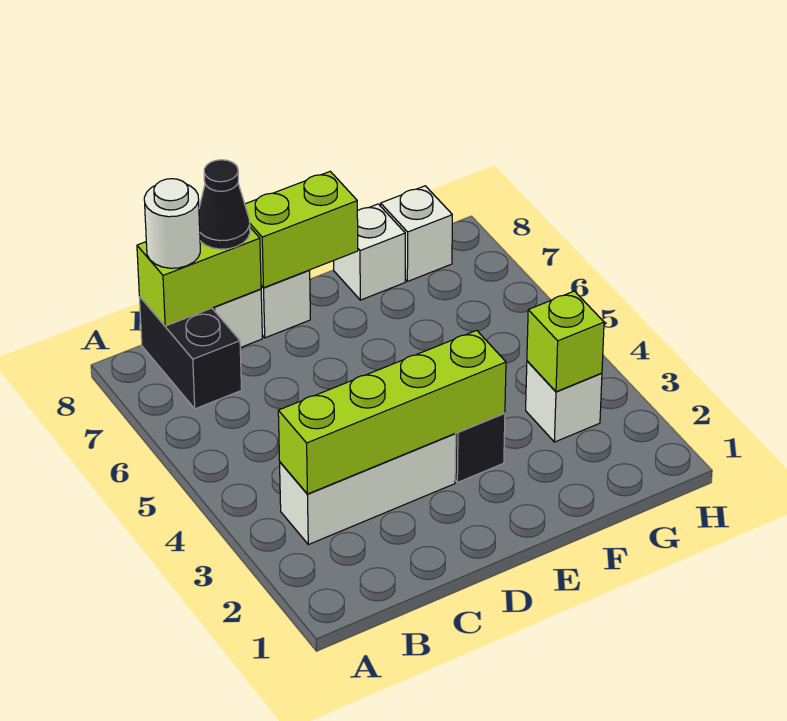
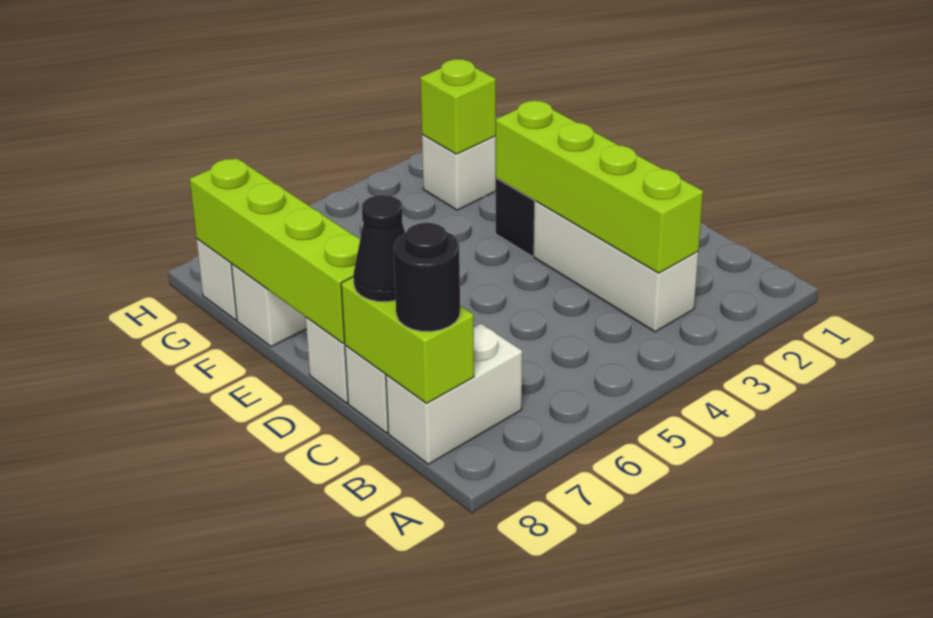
black brick B7:B8 level 1 -> white brick B7:B8 level 1
white round brick B8 level 3 -> black round brick B8 level 3
lime brick D8:E8 level 2 -> lime brick D8:G8 level 2

